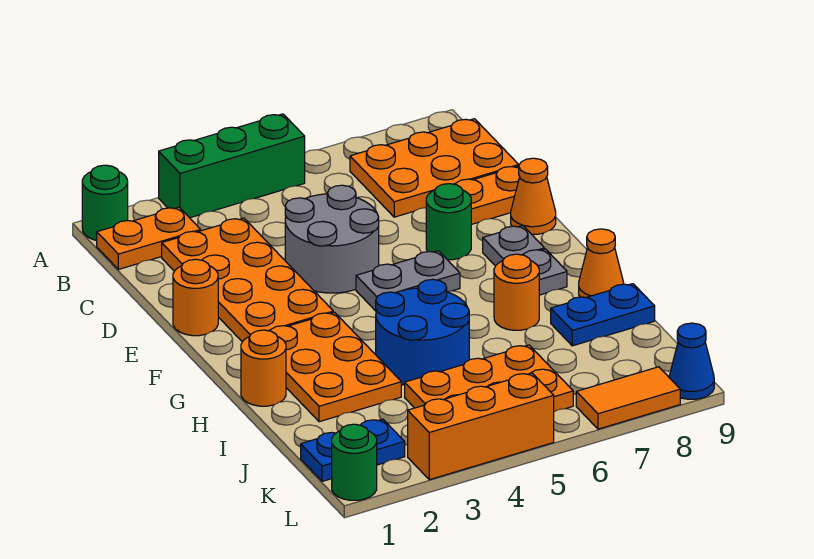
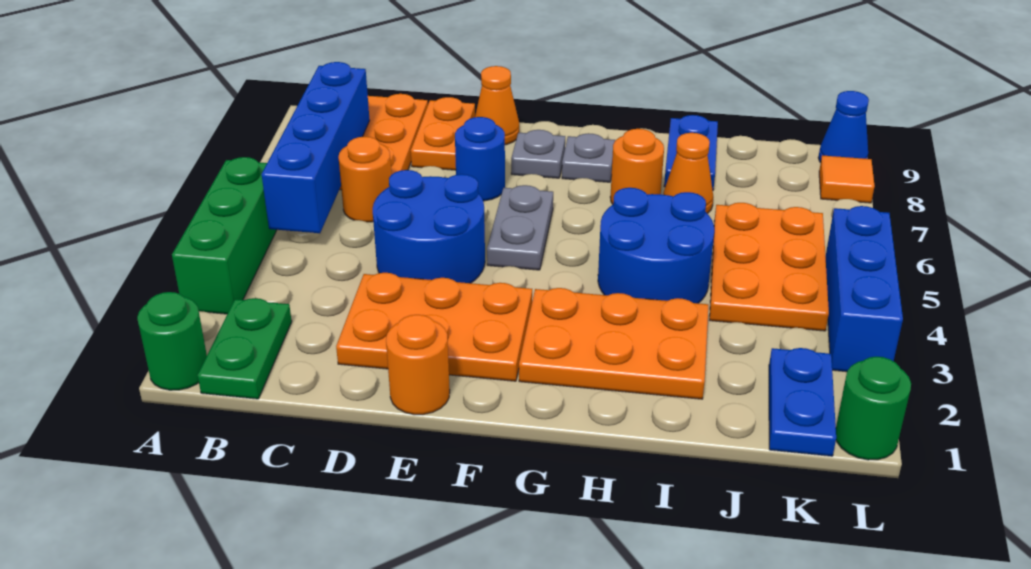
orange plate B1:B2 level 1 -> green plate B1:B2 level 1
none -> blue brick B5:B8 level 2
orange plate C2:F3 level 1 -> orange plate D2:F3 level 1
grey round brick D4:E5 level 1 -> blue round brick D4:E5 level 1
green round brick E7 level 1 -> blue round brick E7 level 1
orange round brick H1 level 1 -> orange round brick C6 level 1
orange cone H9 level 1 -> orange cone I7 level 1
orange brick L3:L5 level 1 -> blue brick L3:L5 level 1
orange tile L7:L8 level 1 -> orange tile L8 level 1

